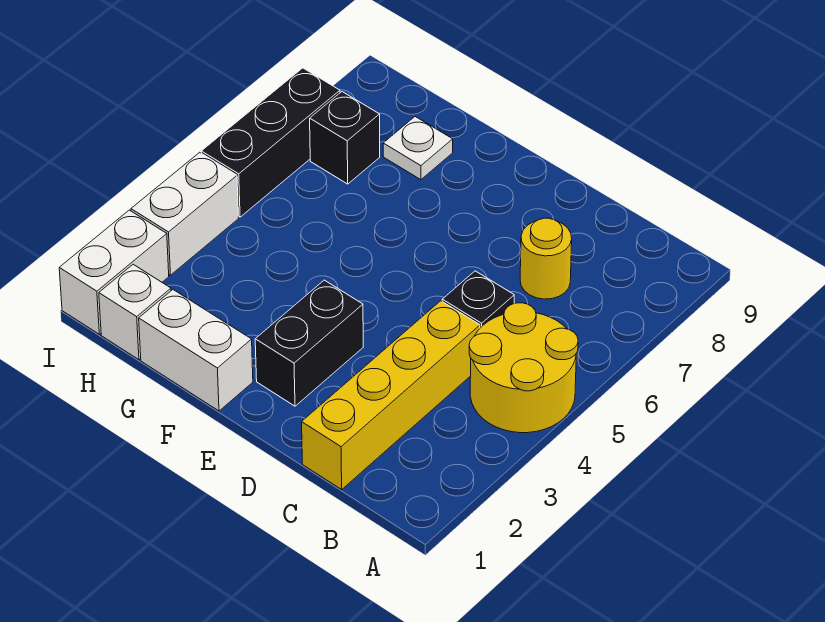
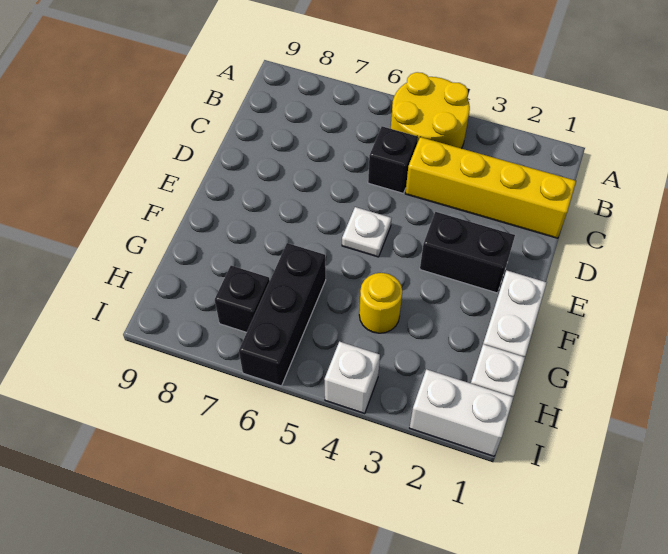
yellow round brick C7 level 1 -> yellow round brick G4 level 1
white plate G8 level 1 -> white plate E5 level 1
white brick I3:I4 level 1 -> white brick I4 level 1
black brick I5:I7 level 1 -> black brick G6:I6 level 1

